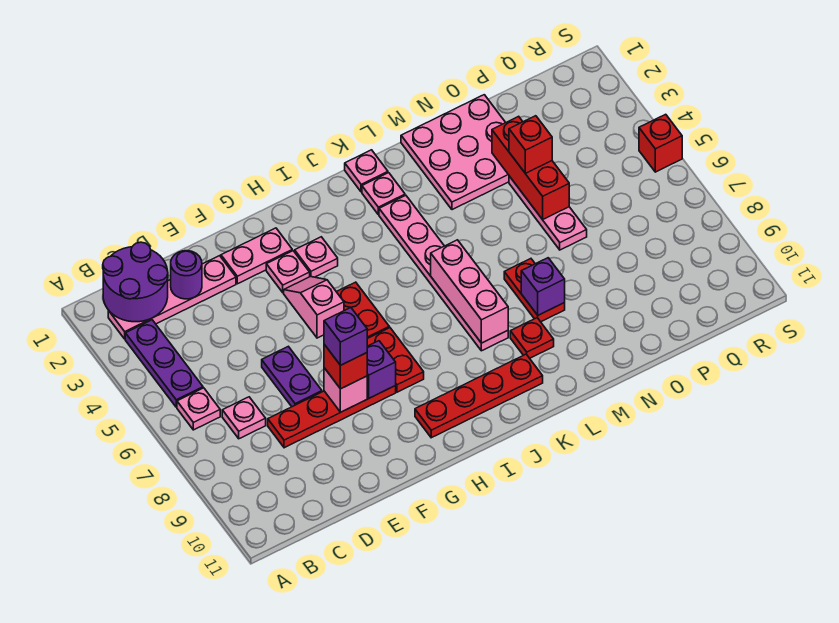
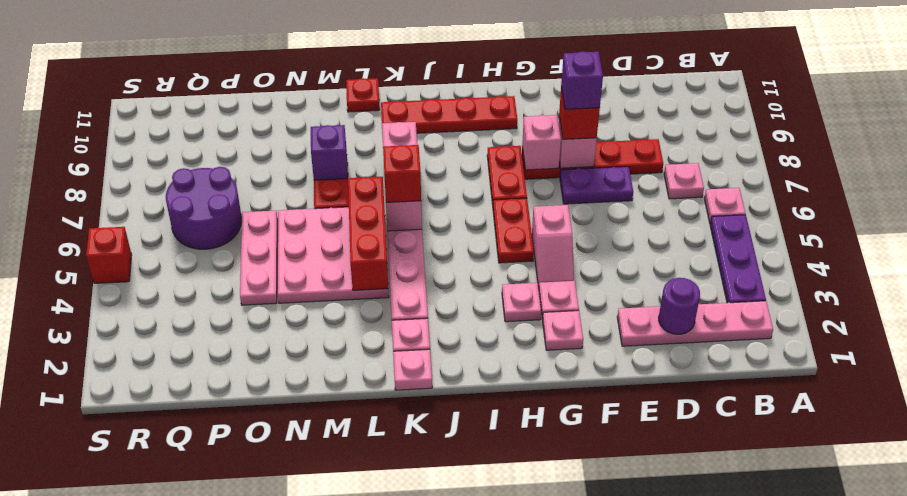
purple round brick B1:C2 level 2 -> purple round brick P6:Q7 level 1
purple plate E6:E7 level 1 -> purple plate E7:F7 level 1
pink plate F2:G2 level 1 -> pink plate G2 level 1
purple brick G8 level 2 -> pink brick G8 level 2
red plate L9 level 1 -> red plate L11 level 1
pink plate M1:O3 level 1 -> pink plate L4:N6 level 1
red brick O3:O5 level 2 -> red brick L4:L6 level 2
red brick O4 level 3 -> red brick K6 level 3

